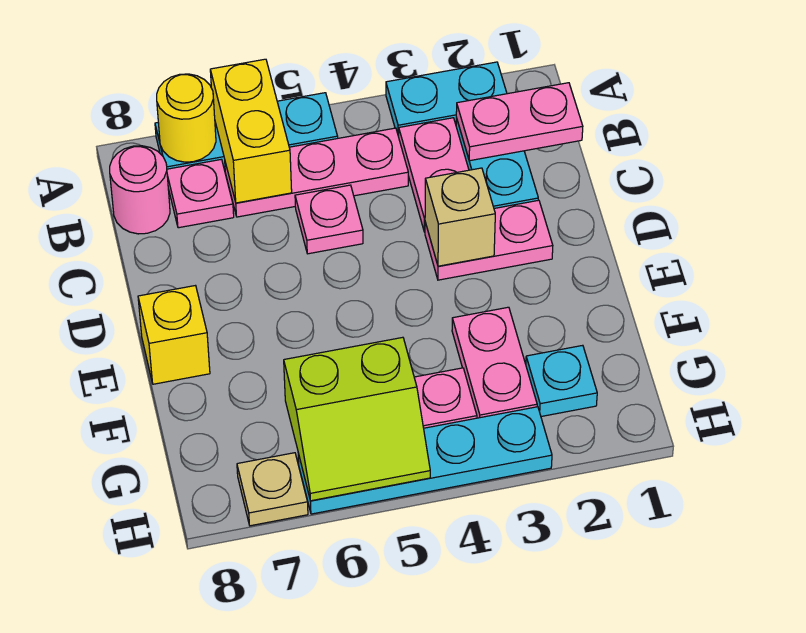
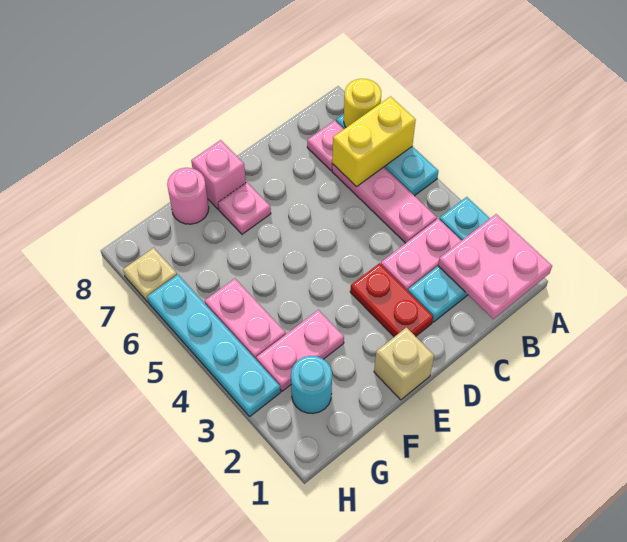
pink plate B1:B2 level 2 -> pink plate A1:B2 level 2
pink round brick B8 level 1 -> pink round brick F8 level 1
pink plate C5 level 1 -> pink plate E7 level 1
pink plate D2:D3 level 1 -> red plate D2:D3 level 1
tan brick D3 level 2 -> tan brick E1 level 1
yellow brick E8 level 1 -> pink brick E8 level 1
cyan plate G2 level 1 -> cyan round brick G2 level 1
lime slope G5:H6 level 2 top G -> none

